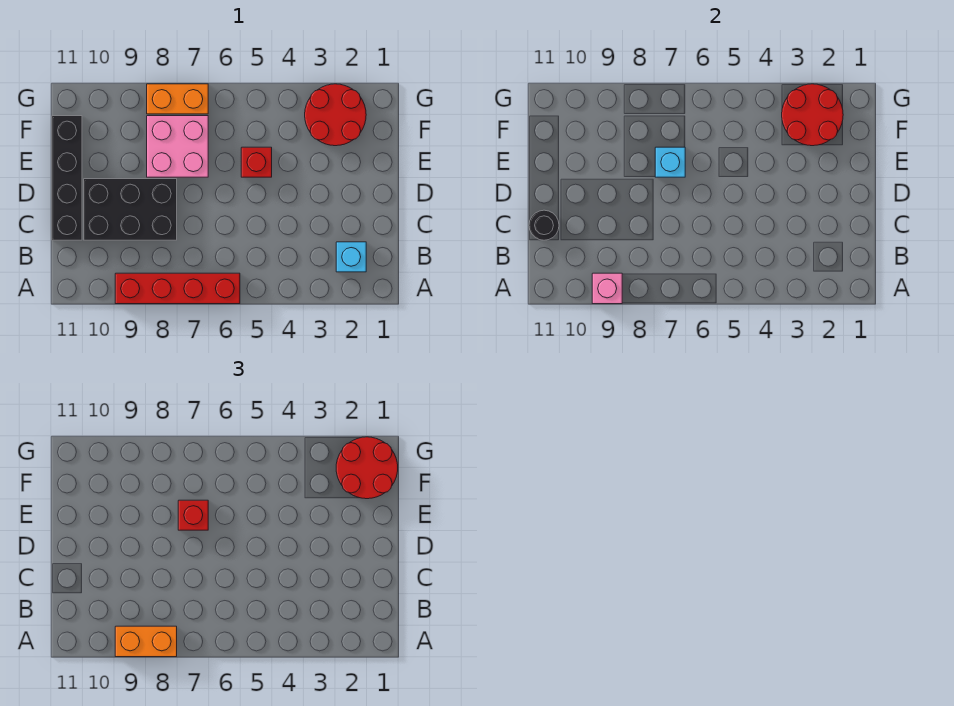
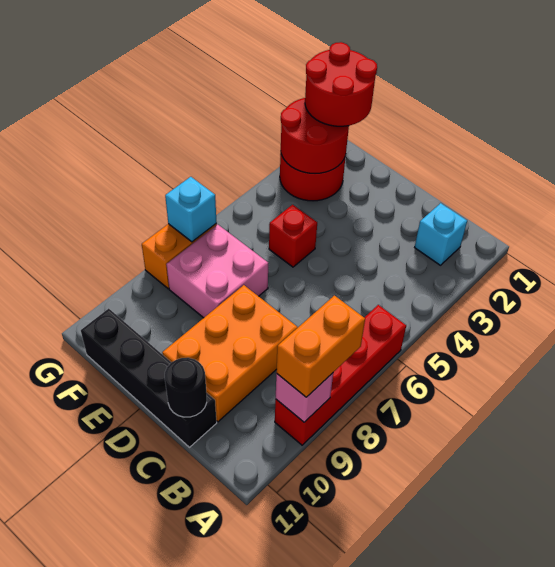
black brick C8:D10 level 1 -> orange brick C8:D10 level 1
cyan brick E7 level 2 -> cyan brick G7 level 2
red brick E7 level 3 -> none

